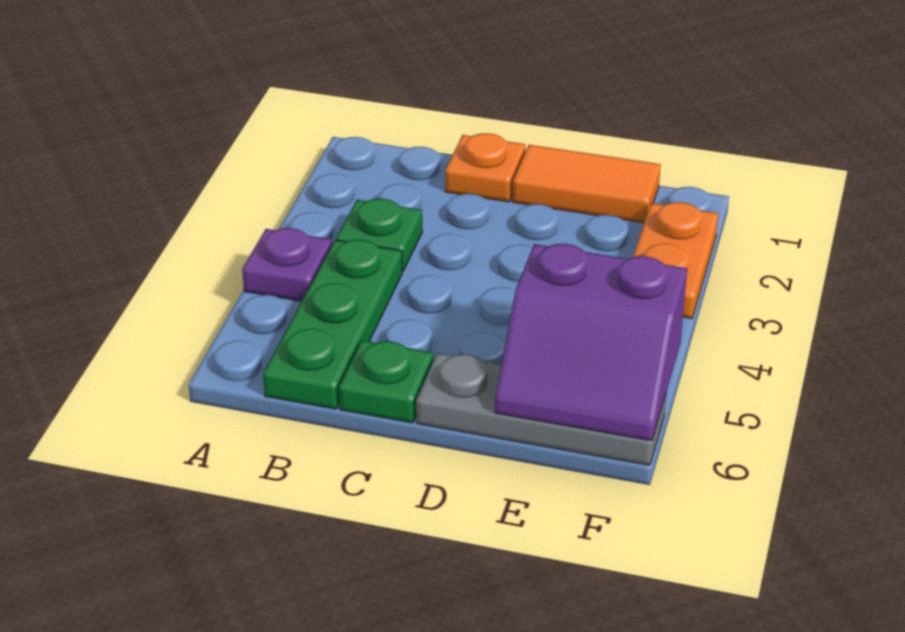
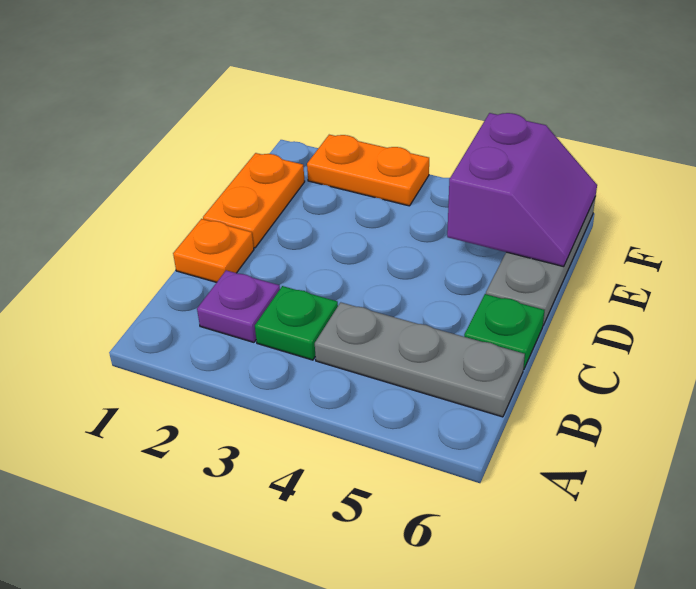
purple plate A4 level 1 -> purple plate B2 level 1
green plate B4:B6 level 1 -> grey plate B4:B6 level 1
orange tile D1:E1 level 1 -> orange plate D1:E1 level 1

